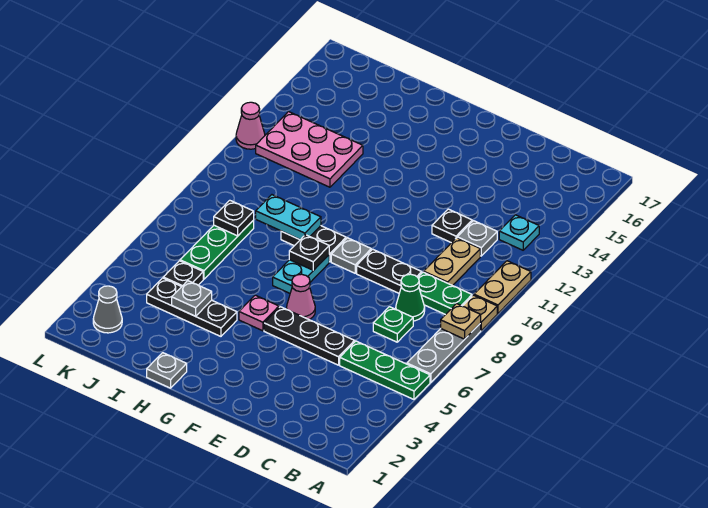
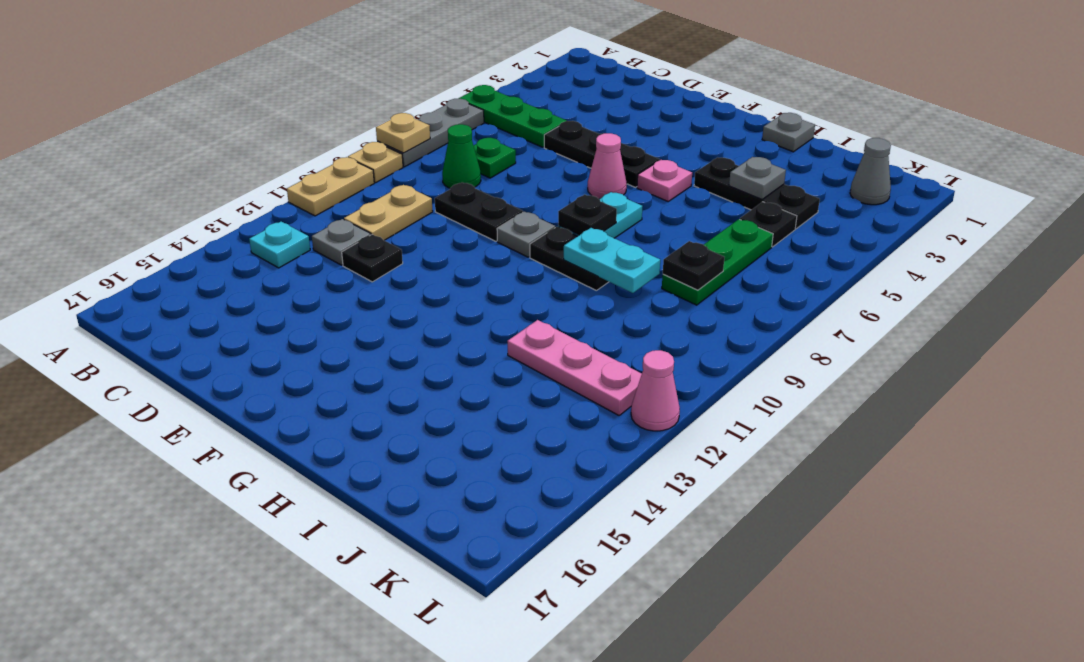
green plate B9:C9 level 1 -> none
pink plate I12:K13 level 1 -> pink plate I12:K12 level 1

